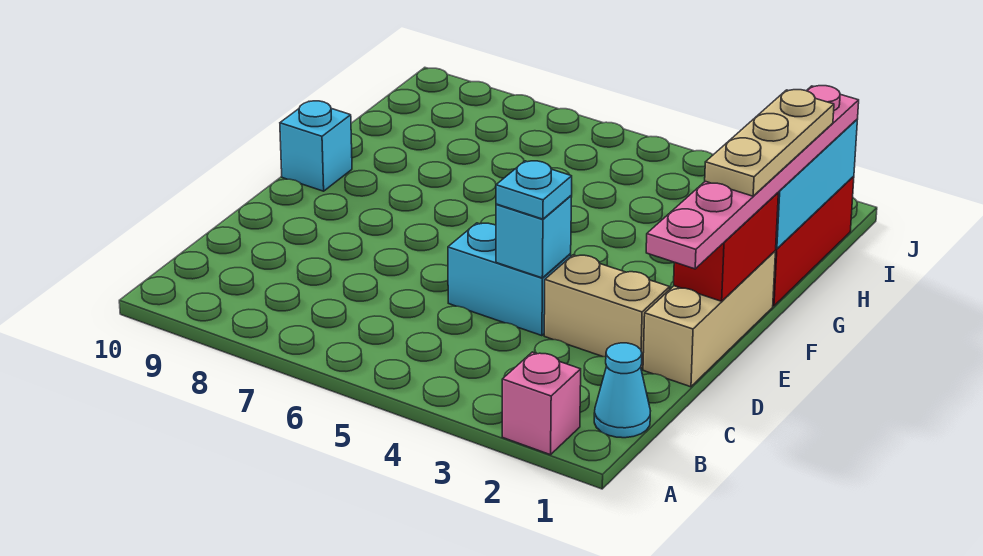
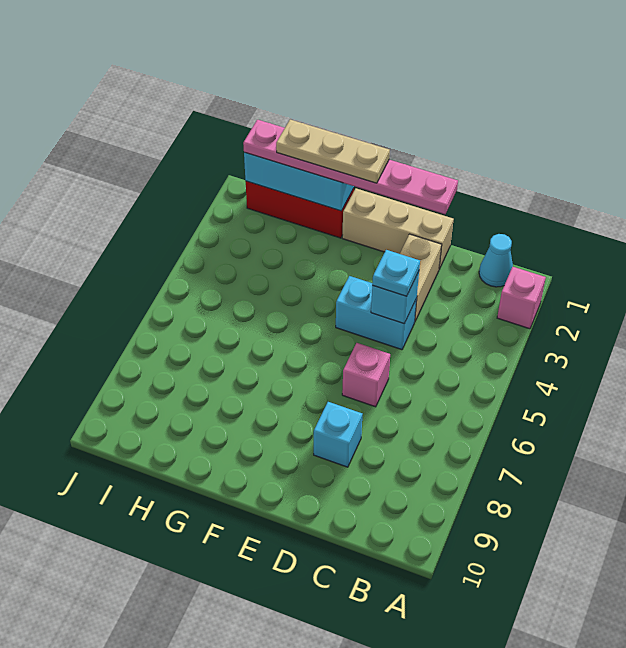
cyan brick D4:D5 level 1 -> cyan brick D4:E4 level 1
none -> pink brick D6 level 1
red brick E1:F1 level 2 -> none
cyan brick F10 level 1 -> cyan brick D8 level 1

